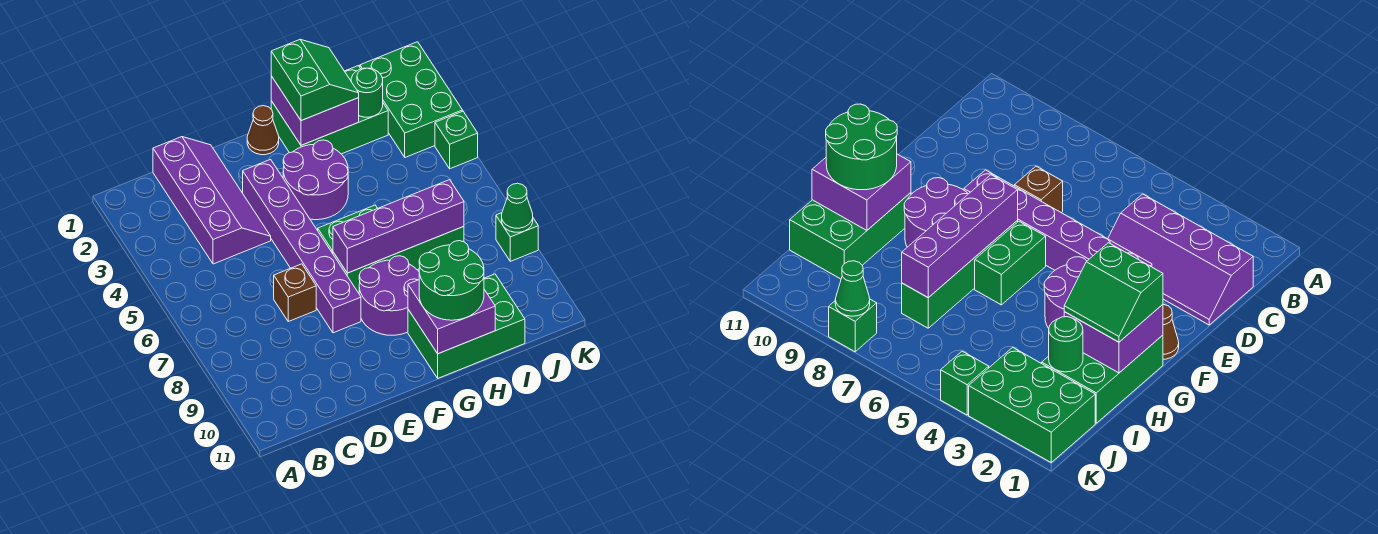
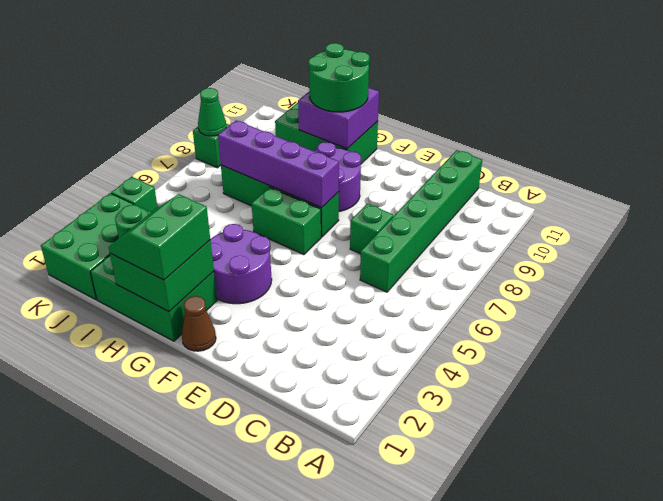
purple slope C1:D4 level 1 top C -> none
none -> green brick C6:C11 level 1
brown brick D7 level 1 -> green brick D7 level 1
purple brick E3:E8 level 1 -> none
purple brick G1:H2 level 2 -> green brick G1:H2 level 2

